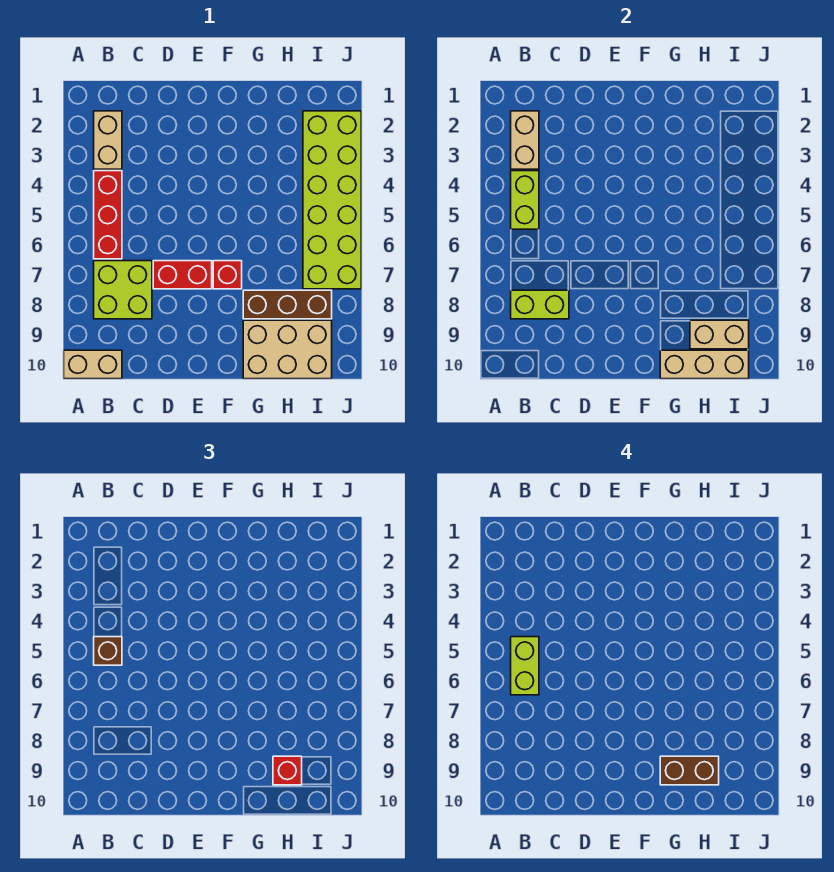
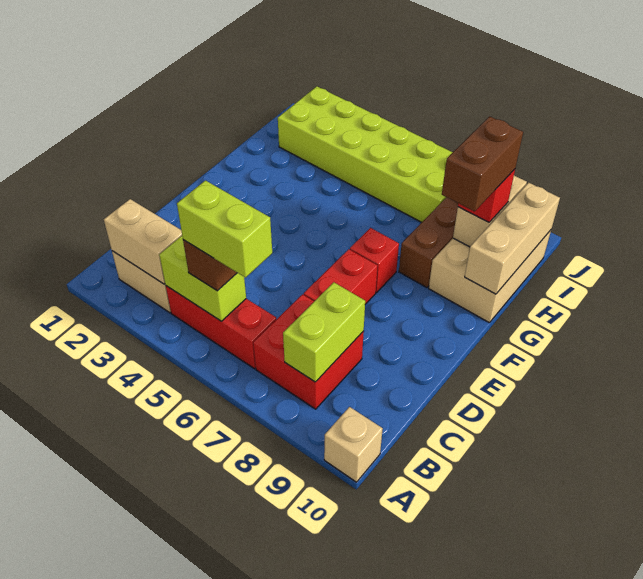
tan brick A10:B10 level 1 -> tan brick A10 level 1
lime brick B7:C8 level 1 -> red brick B7:C8 level 1

